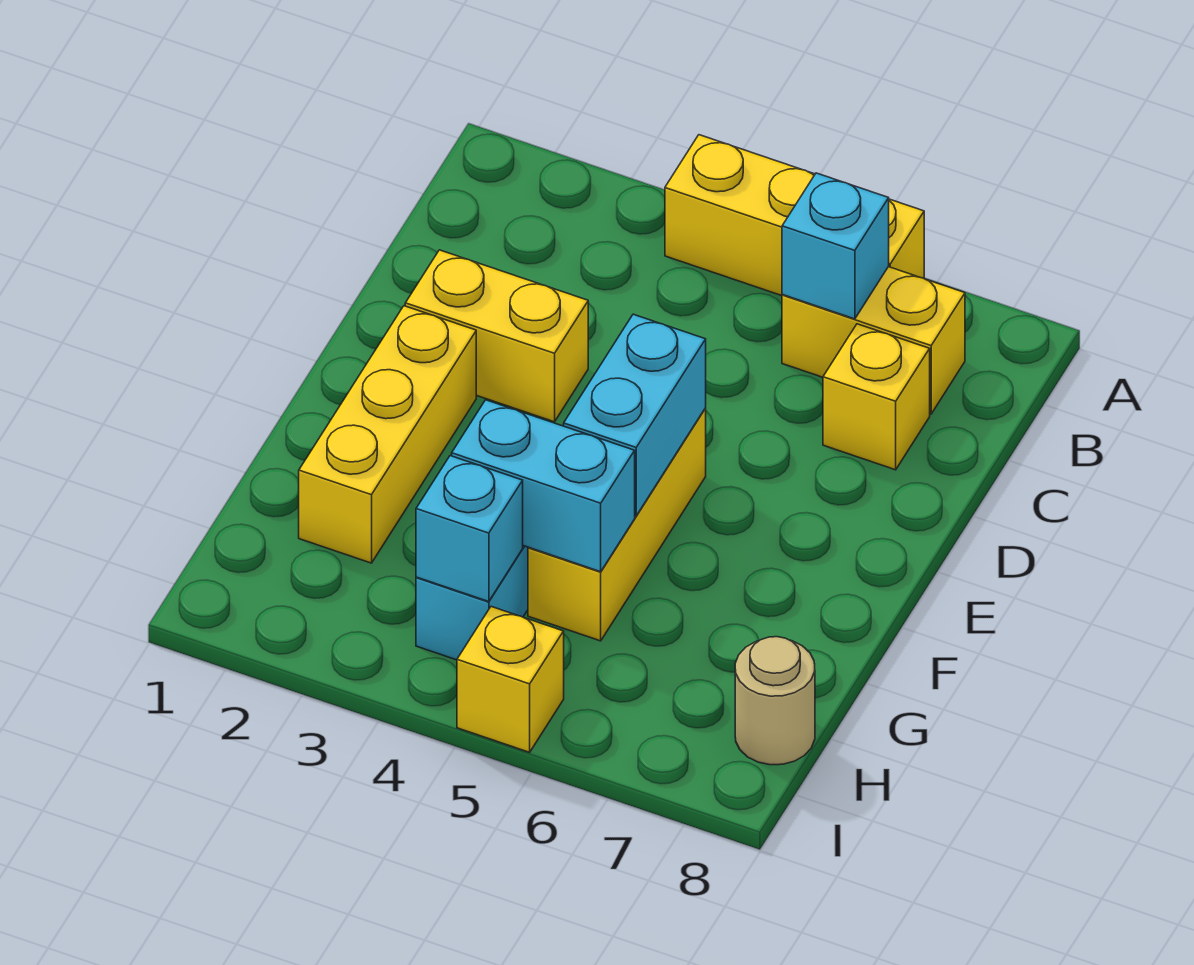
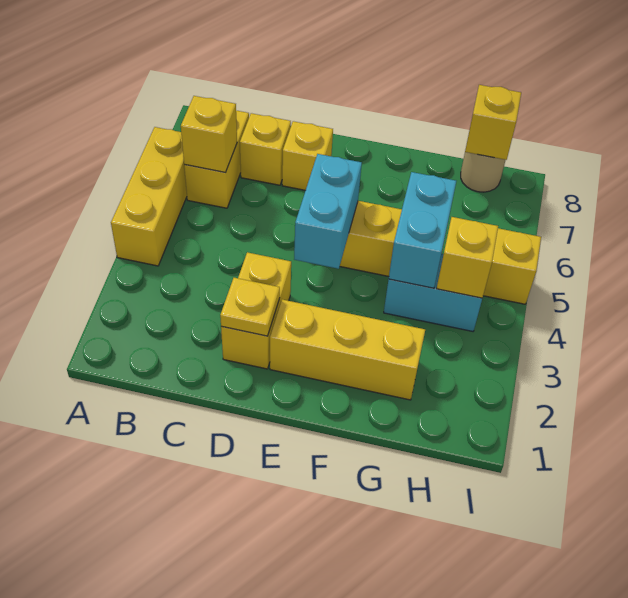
cyan brick B6 level 2 -> yellow brick B6 level 2
none -> yellow plate D2 level 2
none -> yellow brick D7 level 1
cyan brick E5:F5 level 2 -> cyan brick E4:E5 level 2
cyan brick H4 level 2 -> yellow brick H4 level 2
none -> yellow brick H8 level 2

